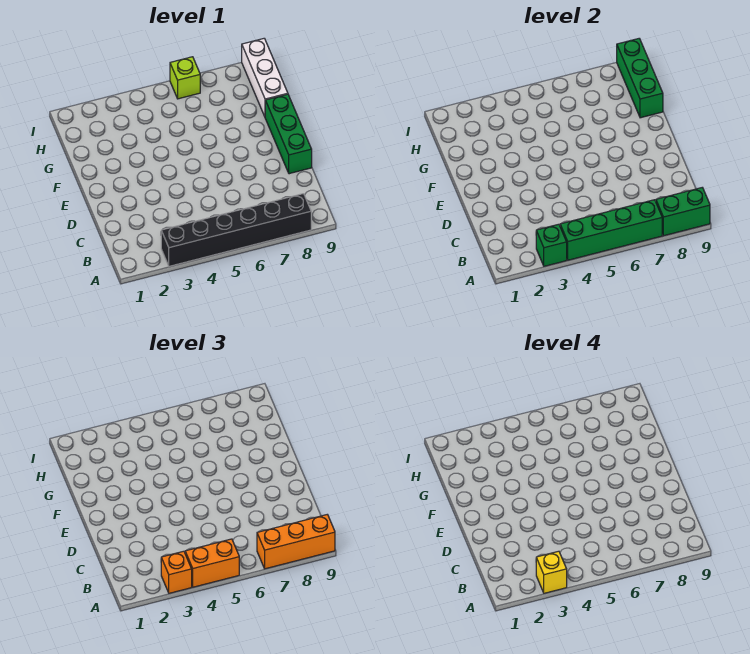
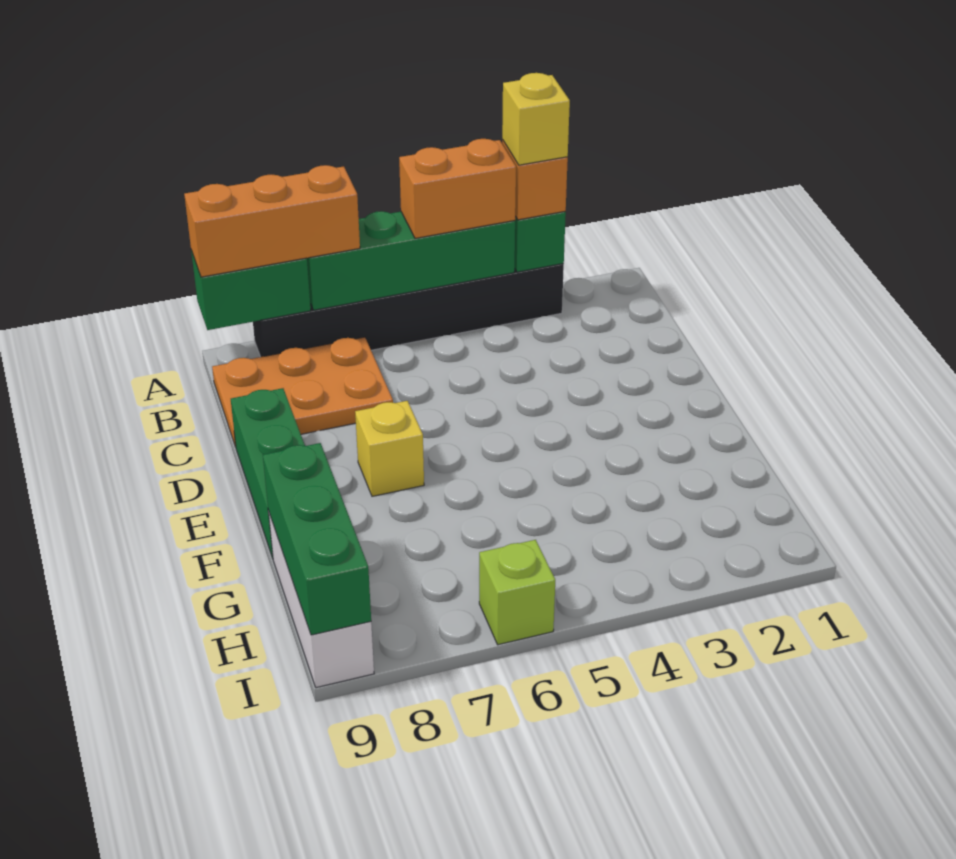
none -> orange plate B7:C9 level 1
none -> yellow brick E7 level 1

